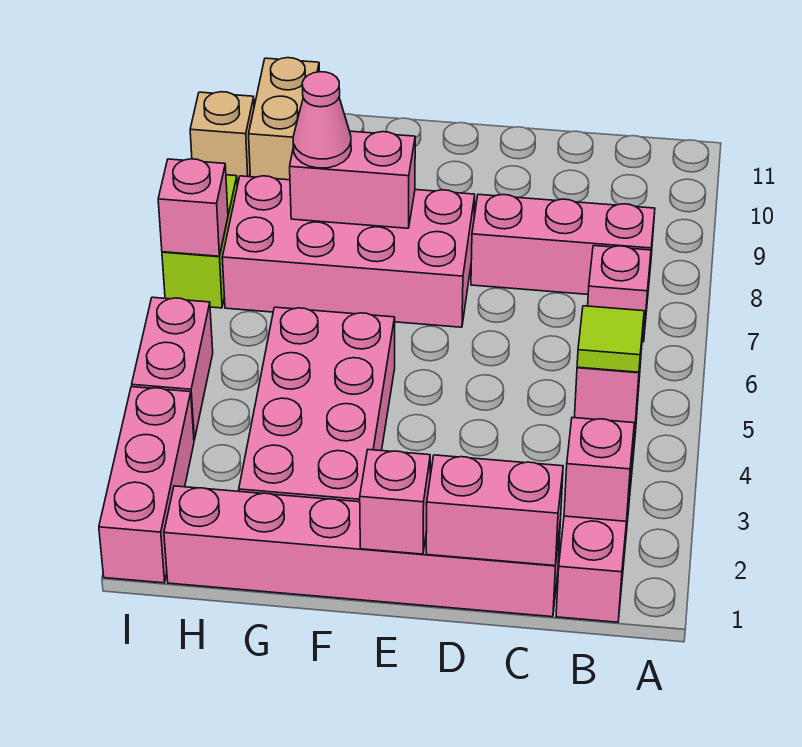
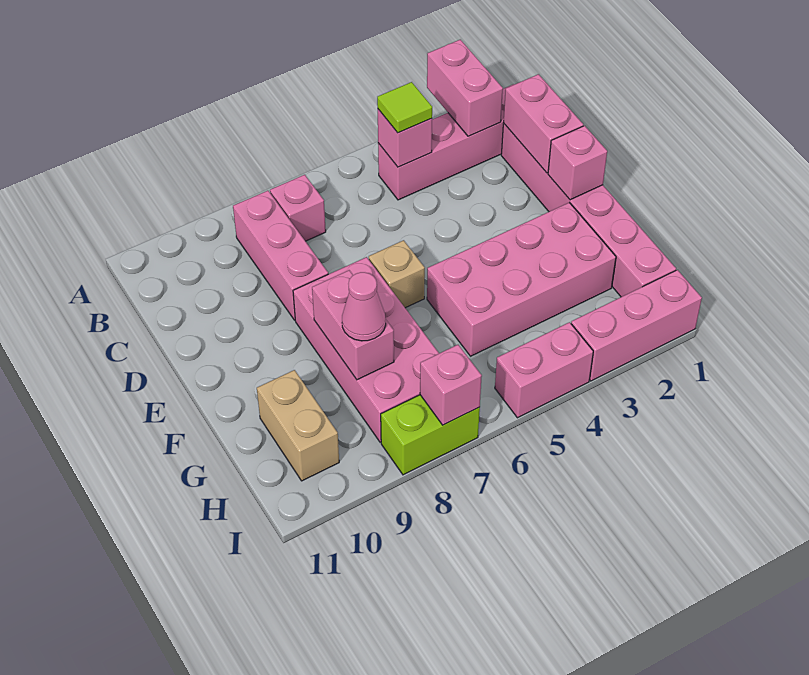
pink brick B2 level 2 -> pink brick A2:B2 level 2
tan brick H10:H11 level 1 -> tan brick G10:H10 level 1
tan brick I10 level 1 -> tan brick E6 level 1

